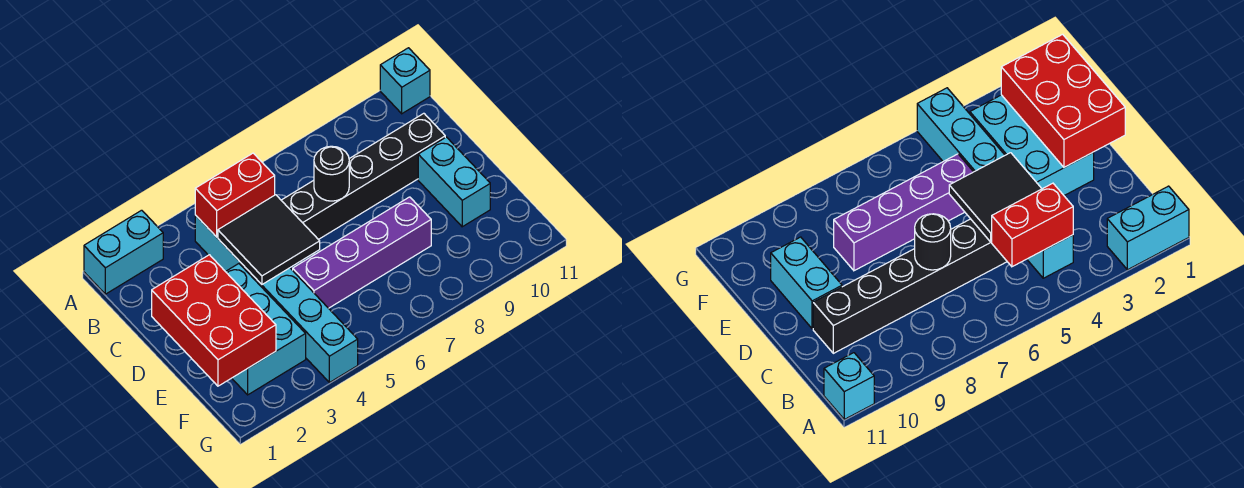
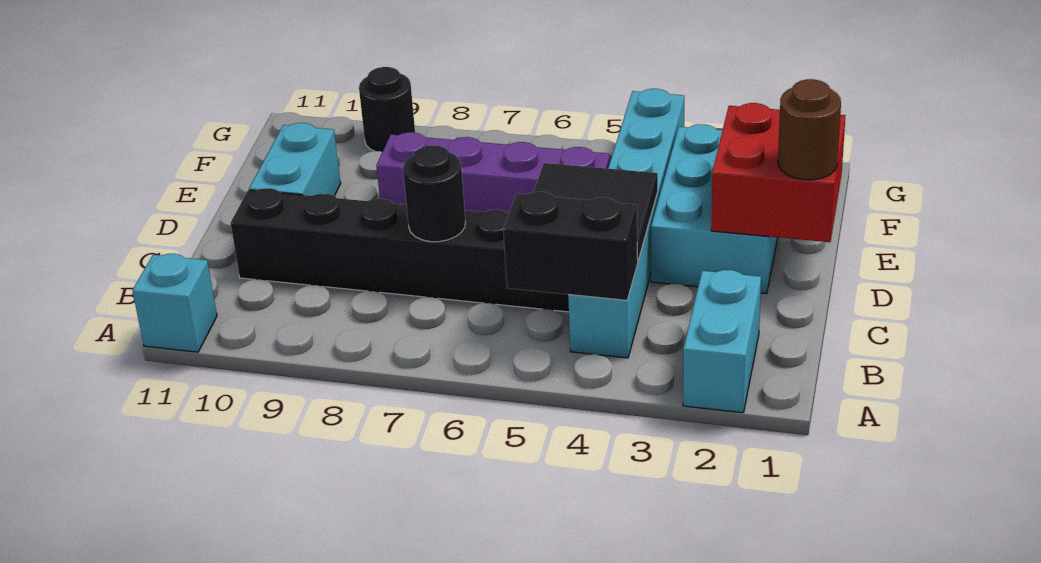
cyan brick A1:A2 level 1 -> cyan brick A2:B2 level 1
red brick B4:B5 level 2 -> black brick B4:B5 level 2
red brick D1:F2 level 2 -> red brick D1:E2 level 2
none -> brown round brick D1 level 3
none -> black round brick G9 level 1

